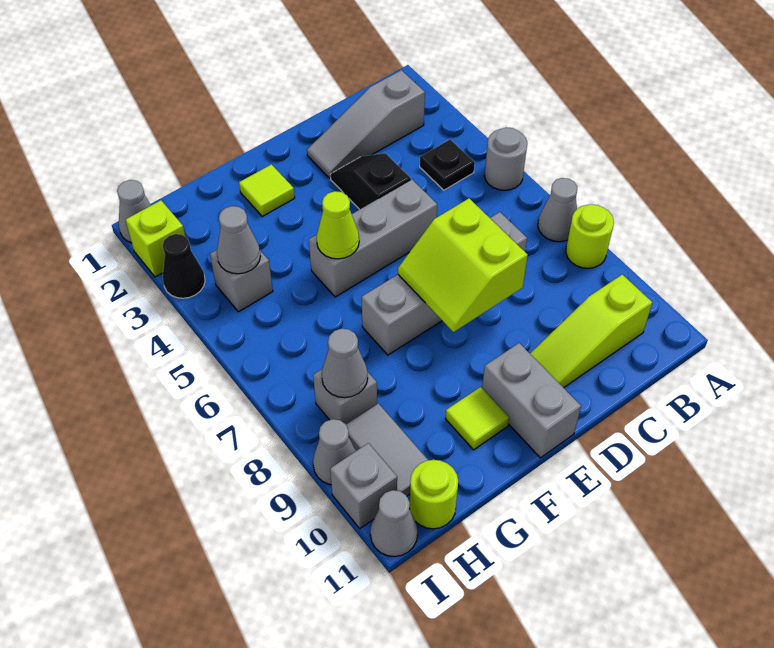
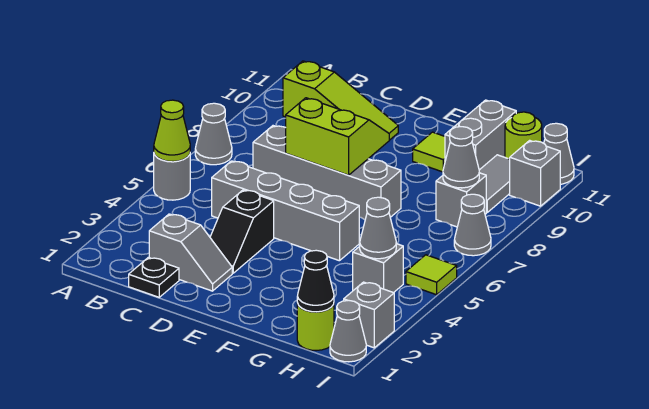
lime round brick A8 level 1 -> lime round brick H1 level 1
grey slope B2:D2 level 1 top B -> grey slope C2:D2 level 1 top C
black plate B4 level 1 -> black plate C1 level 1
grey brick D5:F5 level 1 -> grey brick C5:F5 level 1
lime slope D7:E8 level 2 top D -> lime slope D7:E8 level 2 top 7
grey brick E10:E11 level 1 -> grey brick G10:G11 level 1
lime tile F2 level 1 -> lime tile I5 level 1
lime cone F5 level 2 -> lime cone A5 level 2
lime brick I2 level 1 -> grey brick I2 level 1
black cone I3 level 1 -> black cone H1 level 2
grey cone I9 level 1 -> grey cone I7 level 1

